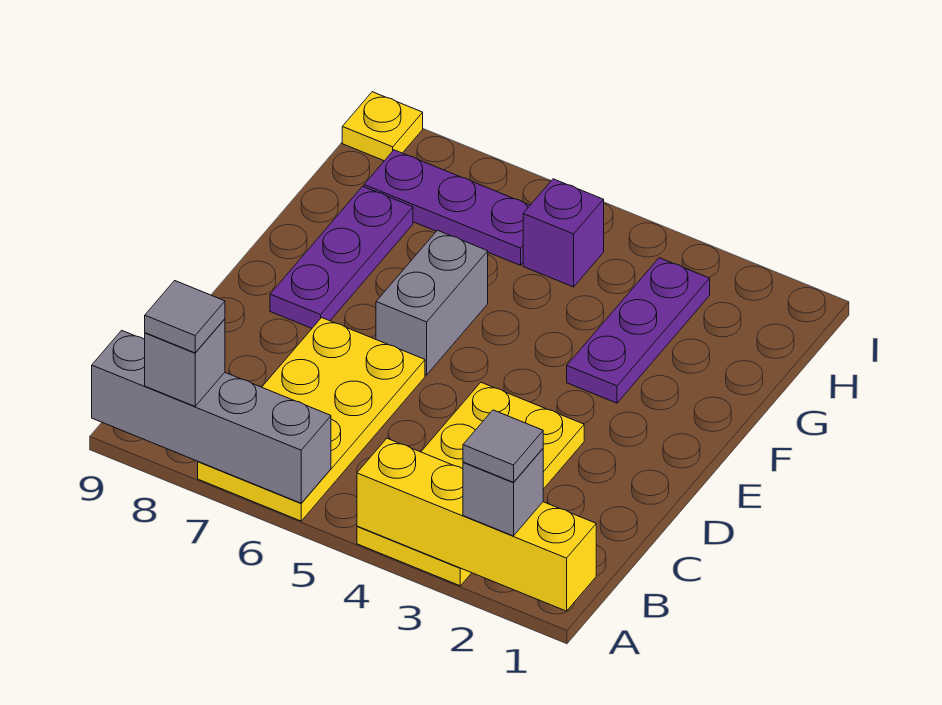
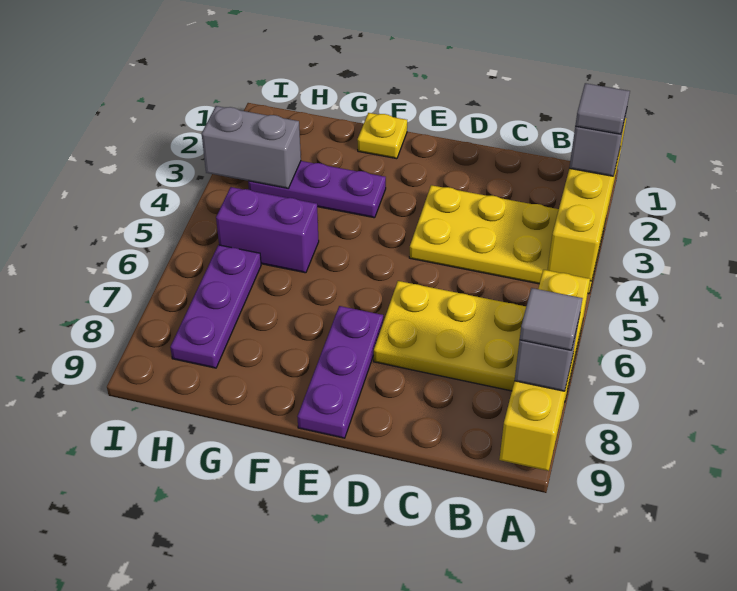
grey brick A6:A9 level 2 -> yellow brick A6:A9 level 2
grey brick E6:F6 level 1 -> grey brick H3:I3 level 2
purple plate E8:G8 level 1 -> purple plate E7:E9 level 1
purple brick H5 level 1 -> purple brick G5:H5 level 1
yellow plate I9 level 1 -> yellow plate F1 level 1

